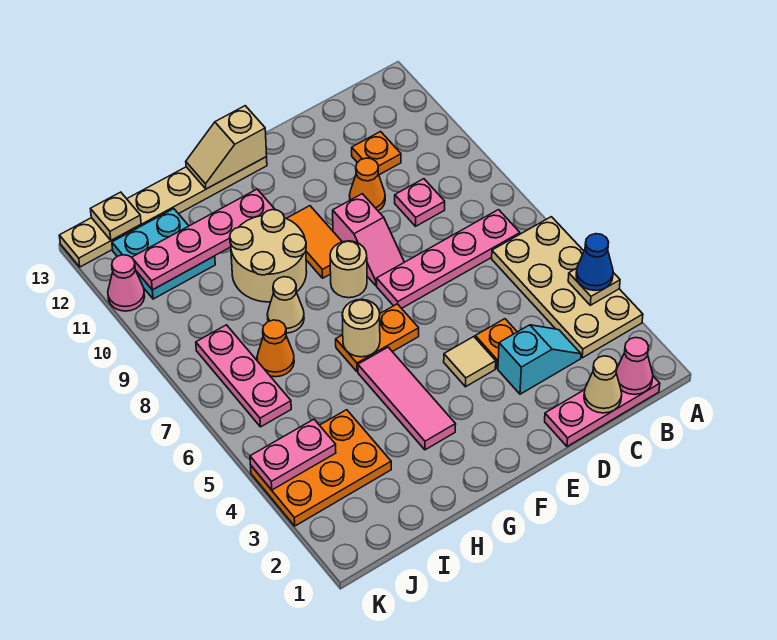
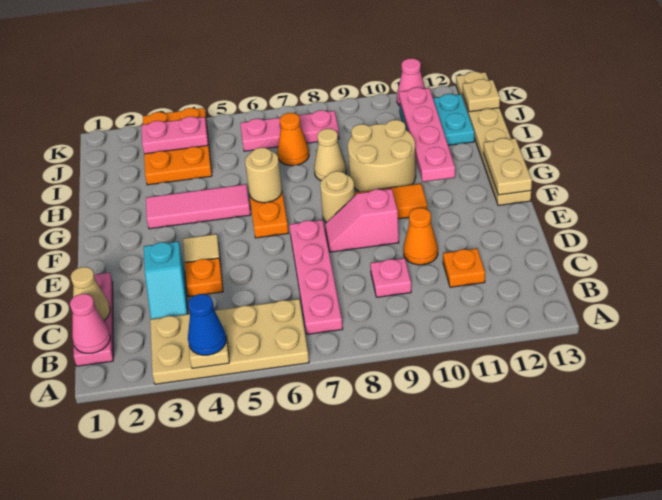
tan slope F13:G13 level 2 top F -> tan plate F13:G13 level 2
pink plate J4:K4 level 2 -> pink plate J3:J4 level 2

